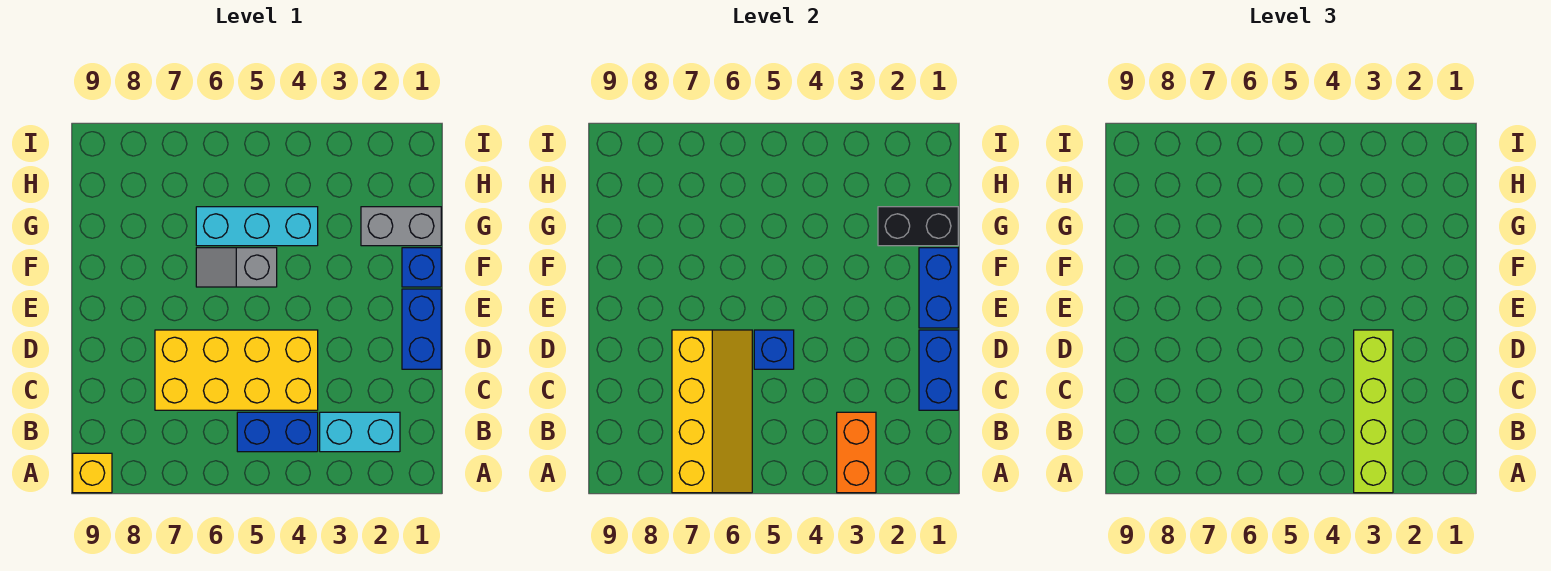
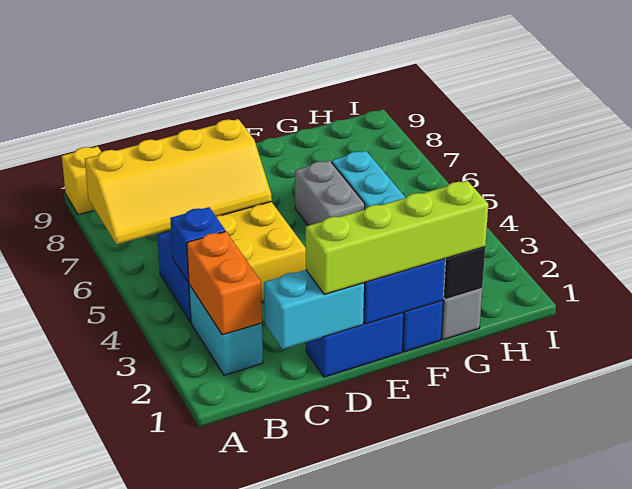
orange brick A3:B3 level 2 -> orange brick B2:B3 level 2
lime brick A3:D3 level 3 -> lime brick D1:G1 level 3
blue brick C1:D1 level 2 -> cyan brick C1:D1 level 2
blue brick D5 level 2 -> blue brick B4 level 2
grey slope F5:F6 level 1 top 5 -> grey brick F5:F6 level 1

